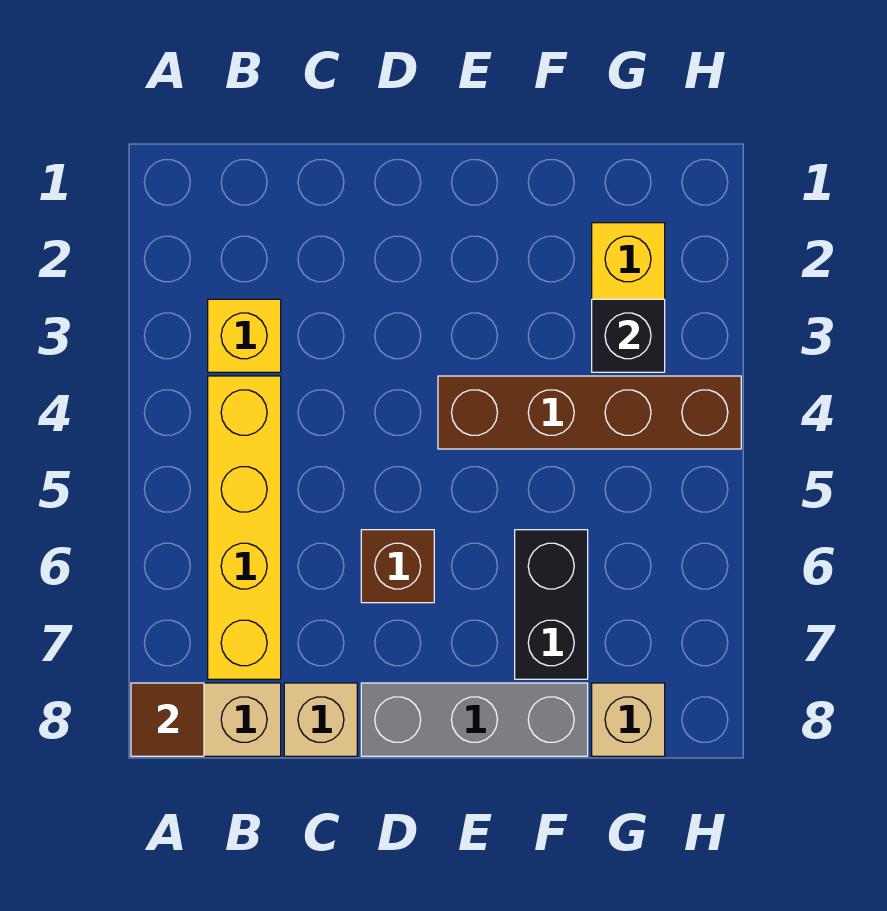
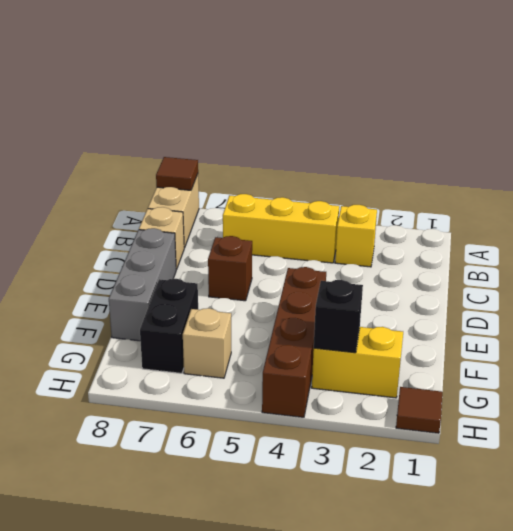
yellow brick B4:B7 level 1 -> yellow brick B4:B6 level 1
black brick F6:F7 level 1 -> black brick F7:G7 level 1
tan brick G8 level 1 -> tan brick G6 level 1
none -> brown tile H1 level 1

